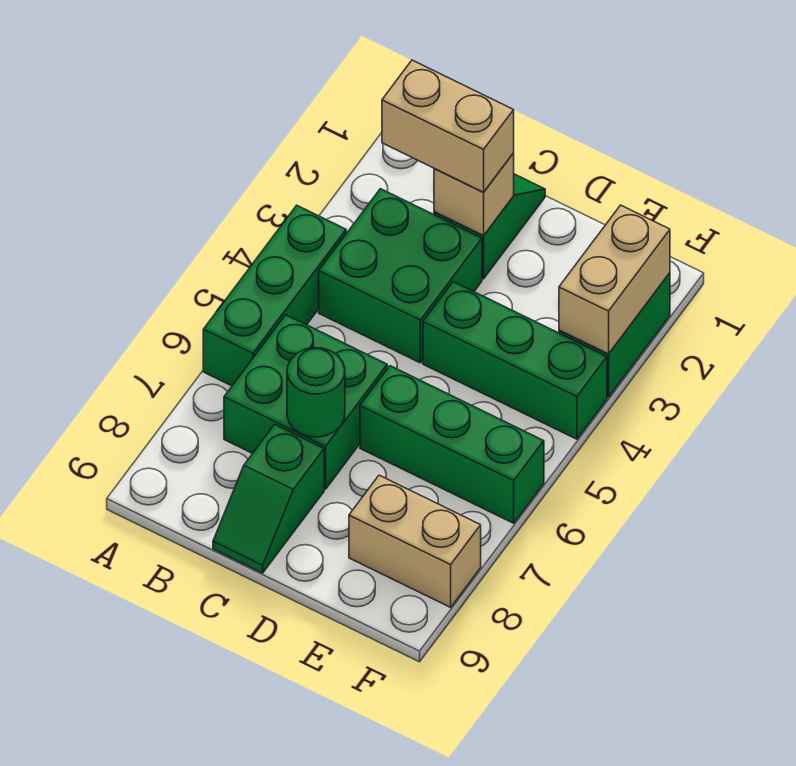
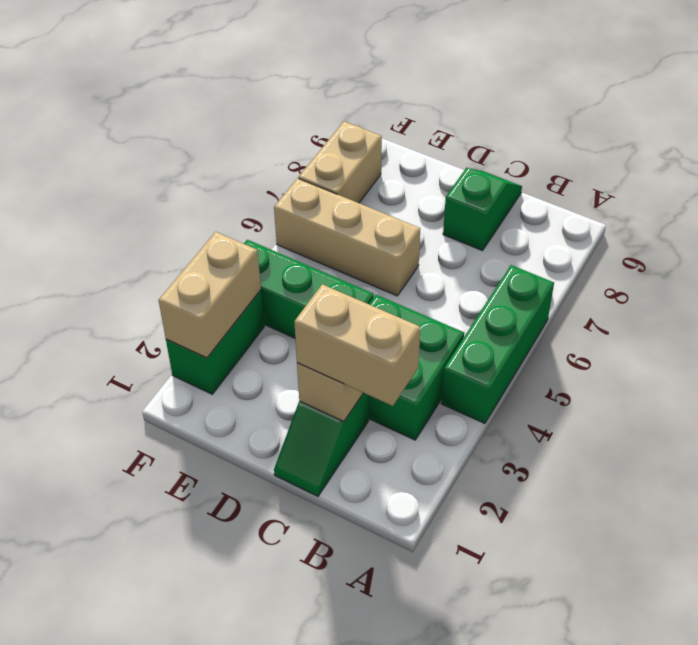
green brick B6:C7 level 1 -> none
green round brick C7 level 2 -> none
green brick D6:F6 level 1 -> tan brick D6:F6 level 1
tan brick E8:F8 level 1 -> tan brick F7:F8 level 1

